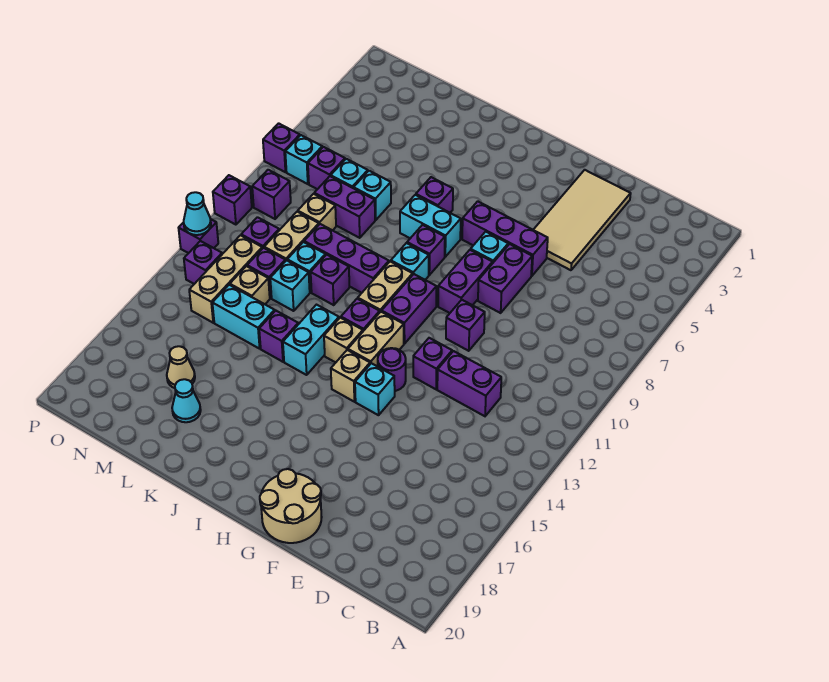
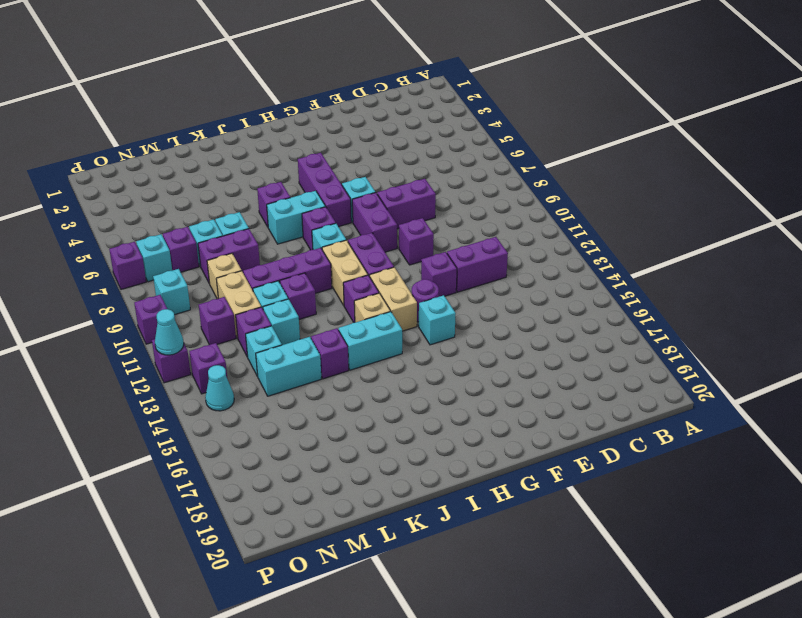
tan tile E2:F5 level 1 -> none
purple brick F6:H6 level 1 -> purple brick H5:H7 level 1
purple brick F7:F8 level 1 -> purple brick E8:F8 level 1
tan round brick F19:G20 level 1 -> none
tan brick H14 level 1 -> none
cyan brick J13:J14 level 1 -> cyan brick I14:J14 level 1
cyan cone L18 level 1 -> cyan cone O14 level 1
tan brick M13 level 1 -> cyan brick M13 level 1
tan cone M17 level 1 -> none
tan brick N12:N14 level 1 -> none
purple brick O9 level 1 -> cyan brick O9 level 1

